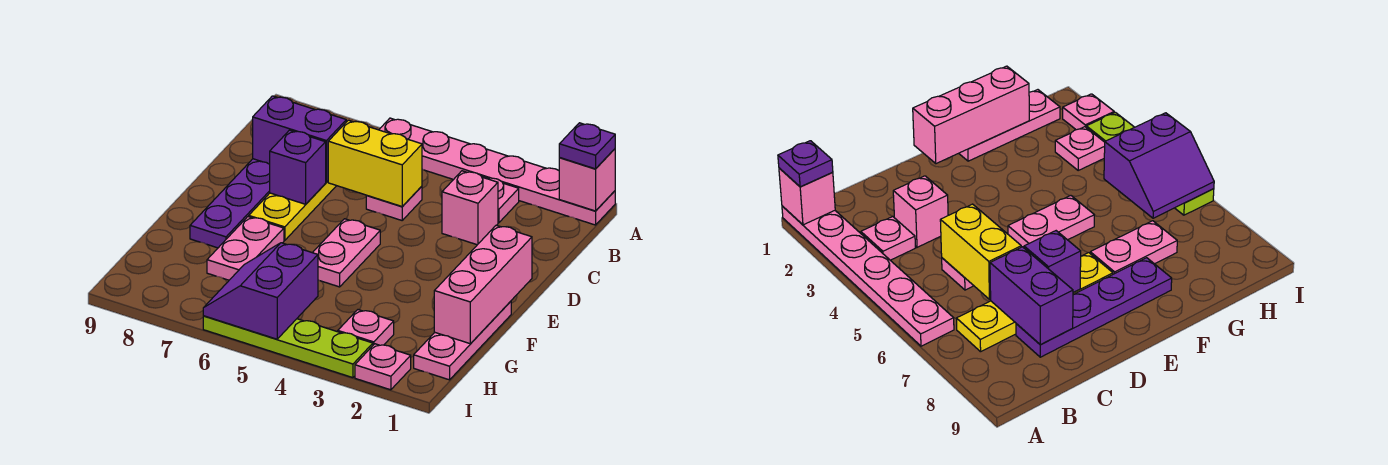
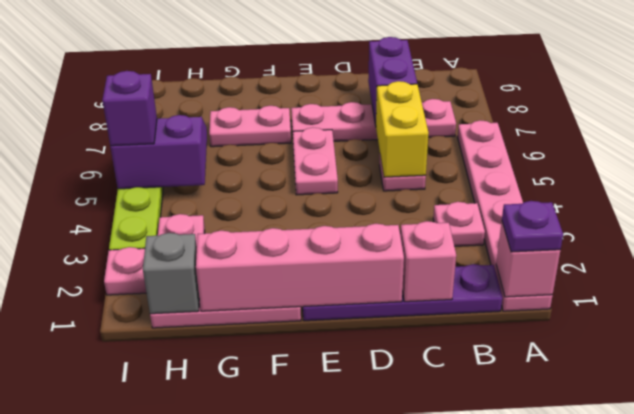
yellow plate B7:E7 level 1 -> pink plate B7:E7 level 1
pink brick C3 level 1 -> pink brick C1 level 2
purple plate C8:F8 level 1 -> purple plate B1:E1 level 1
purple brick D7 level 2 -> purple brick I5 level 3
pink brick E1:G1 level 2 -> pink brick D1:G1 level 2
pink plate E5:F5 level 1 -> pink plate E5:E6 level 1
none -> grey brick H1 level 2

